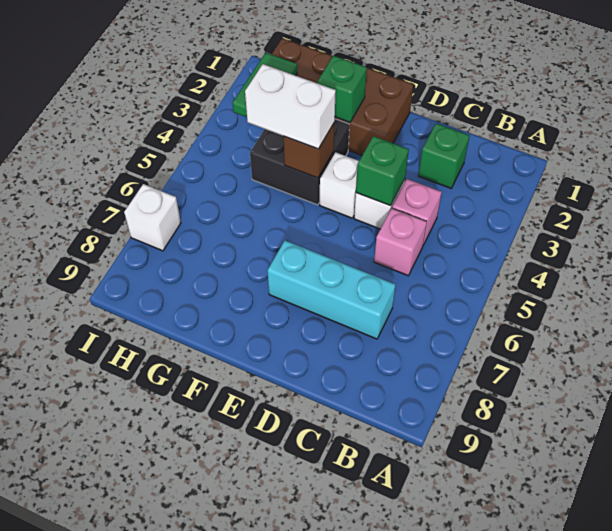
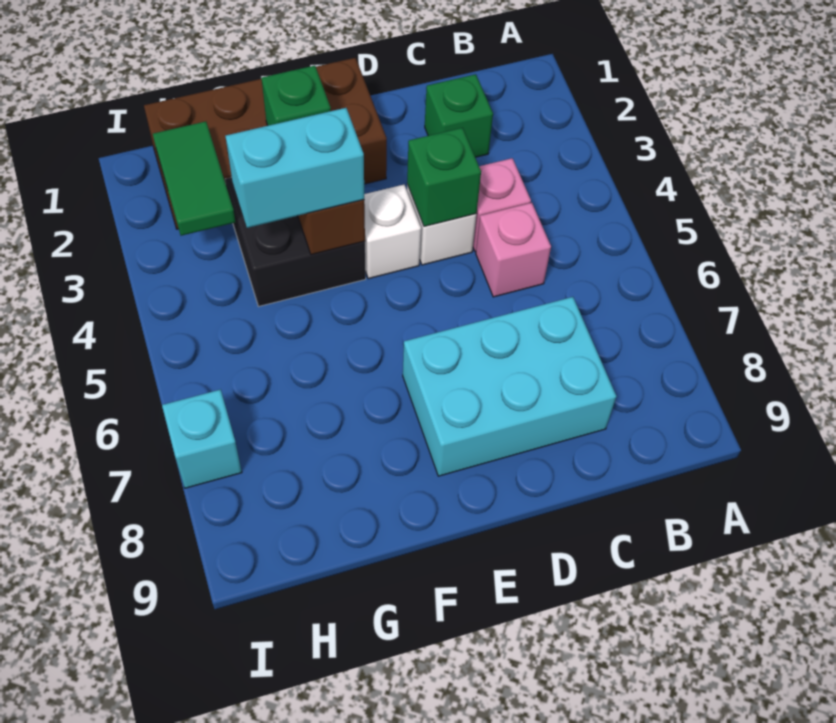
cyan brick C7:E7 level 1 -> cyan brick C7:E8 level 1
white brick F4:G4 level 3 -> cyan brick F4:G4 level 3
white brick I7 level 1 -> cyan brick I7 level 1

